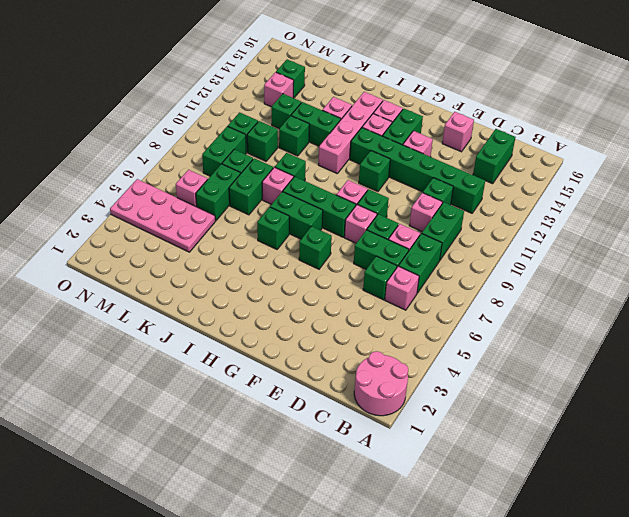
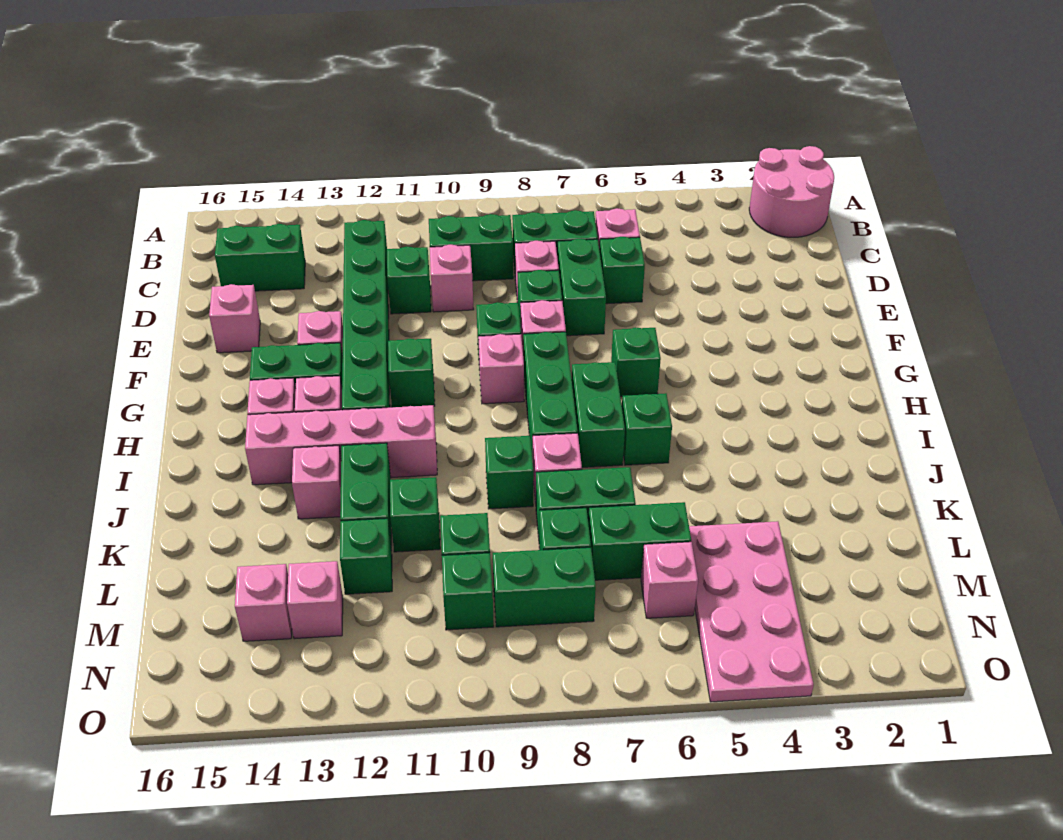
green brick M14 level 1 -> pink brick M14 level 1

